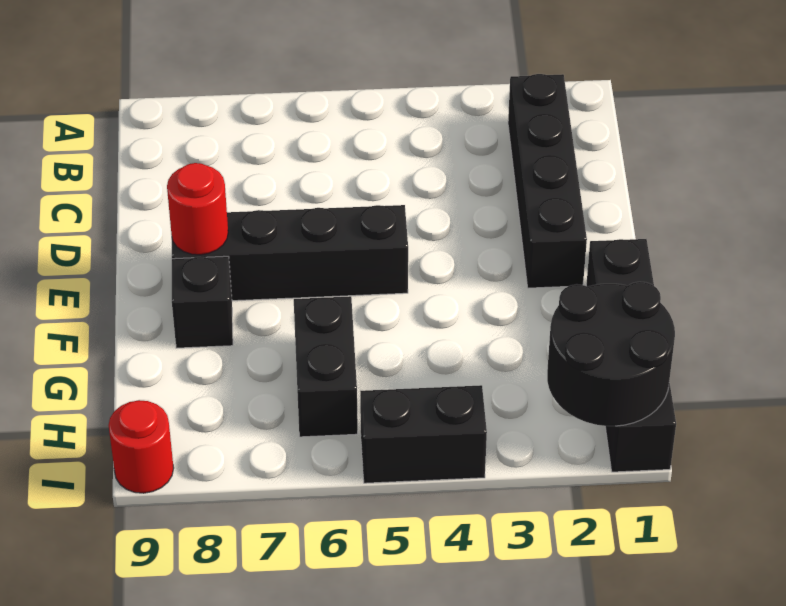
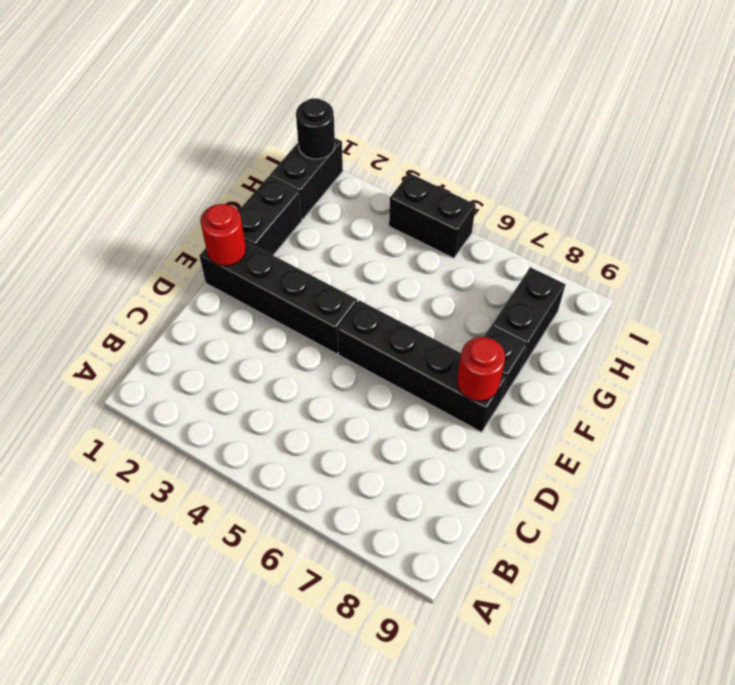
black brick B2:E2 level 1 -> black brick E1:E4 level 1
black brick G6:H6 level 1 -> black brick G8:H8 level 1
black round brick H1:I2 level 2 -> black round brick I1 level 2
red round brick I9 level 1 -> red round brick E1 level 2

